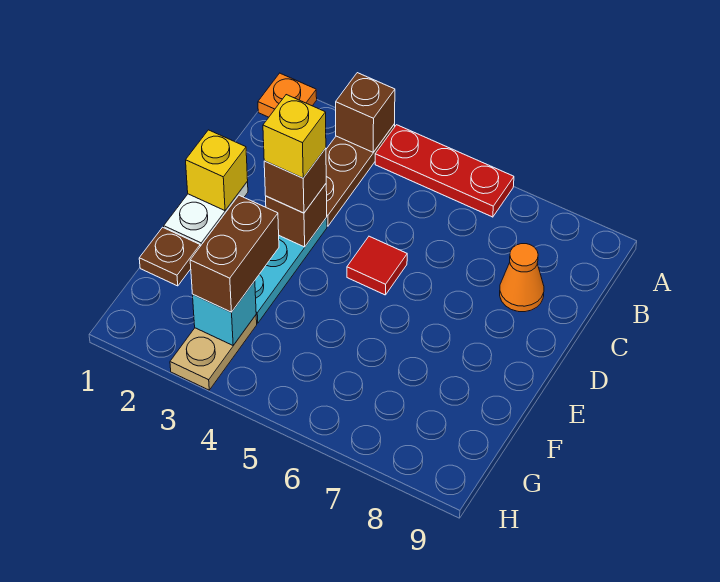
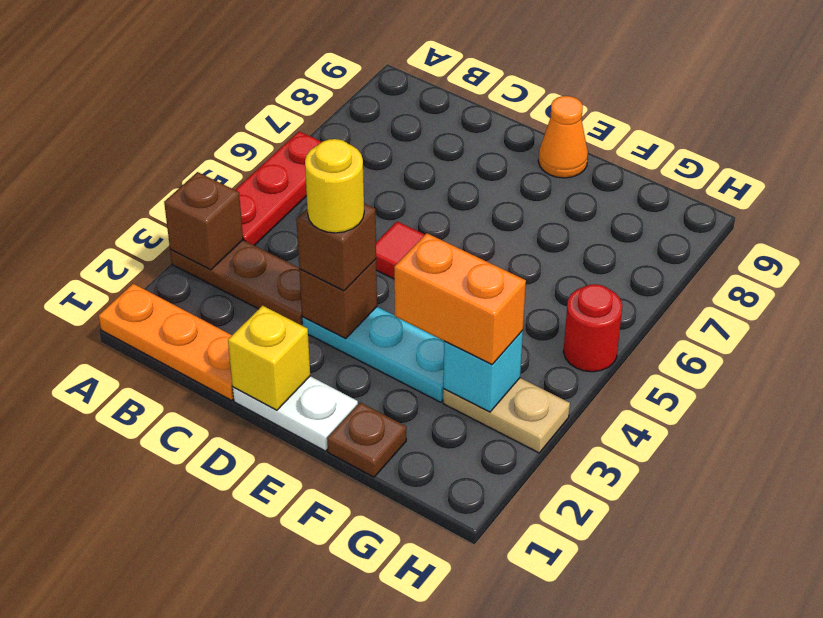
orange plate A1 level 1 -> orange plate A1:C1 level 1
orange cone C8 level 1 -> orange cone E9 level 1
yellow brick D3 level 4 -> yellow round brick D3 level 4
brown brick F3:G3 level 3 -> orange brick F3:G3 level 3
none -> red round brick H5 level 1

